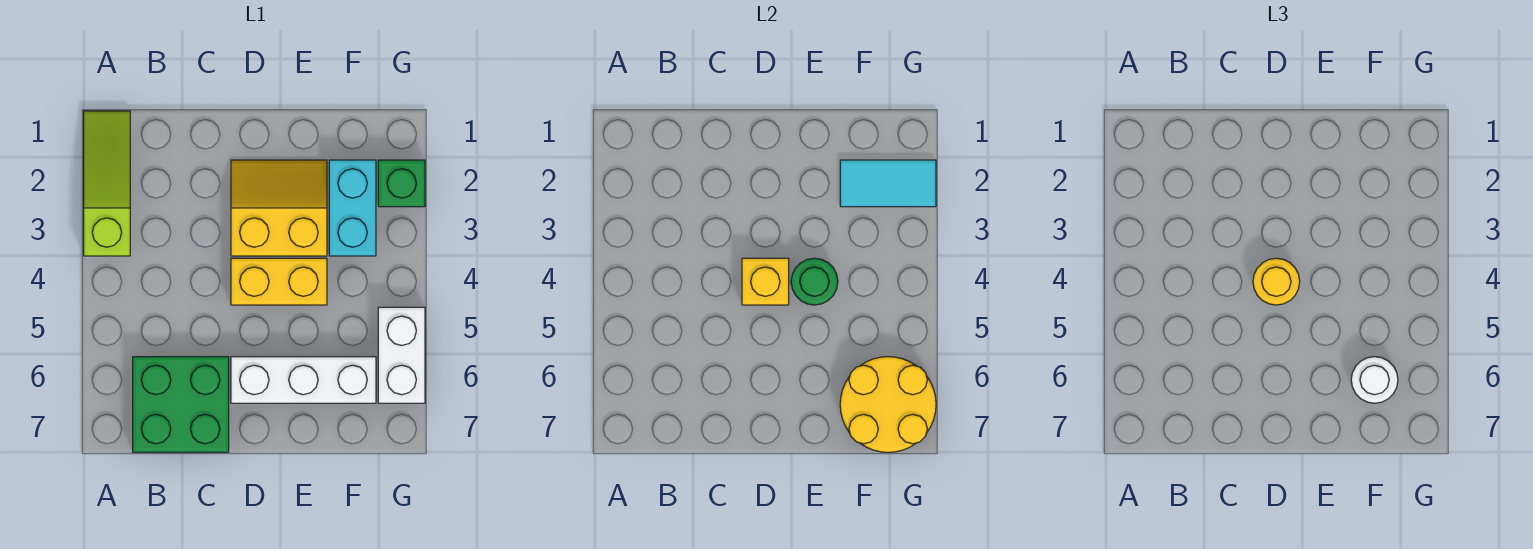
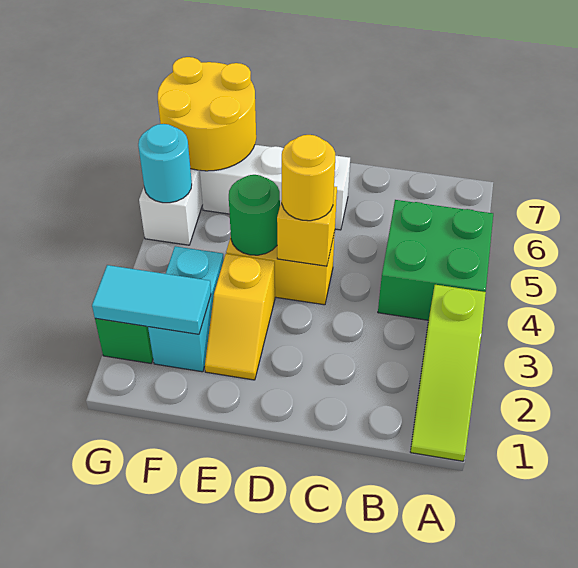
green brick B6:C7 level 1 -> green brick A4:B5 level 1
yellow slope D2:E3 level 1 top 3 -> yellow slope E2:E3 level 1 top 3
white round brick F6 level 3 -> none
none -> cyan round brick G5 level 2

